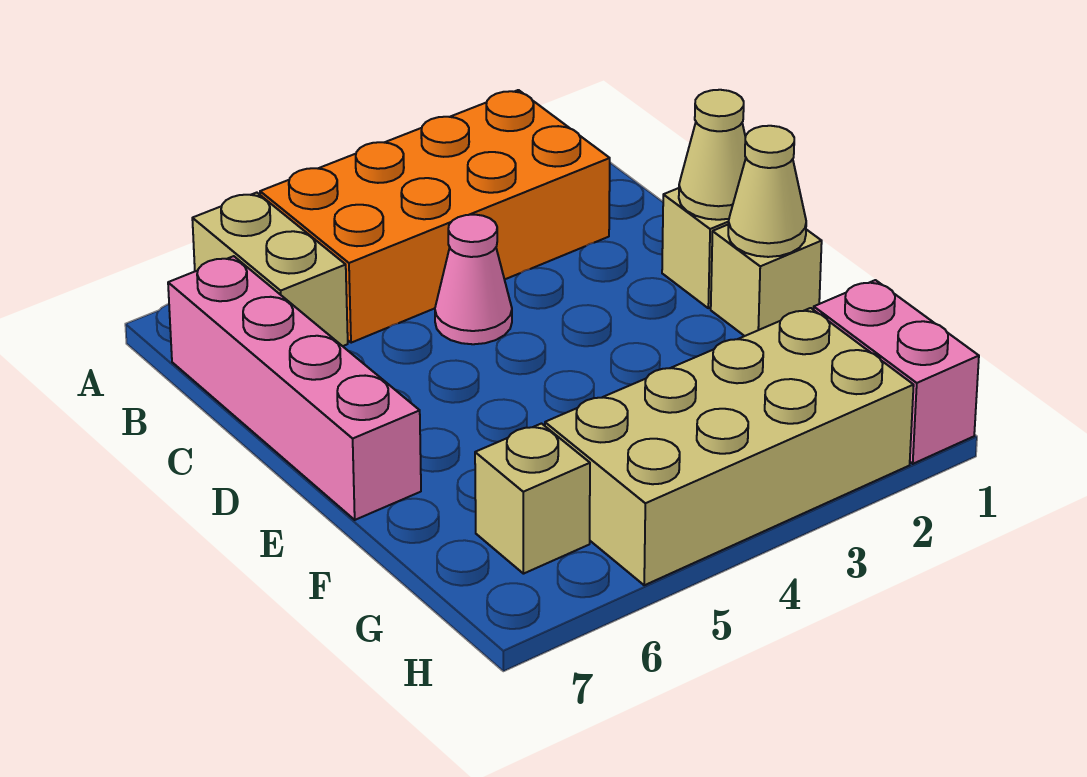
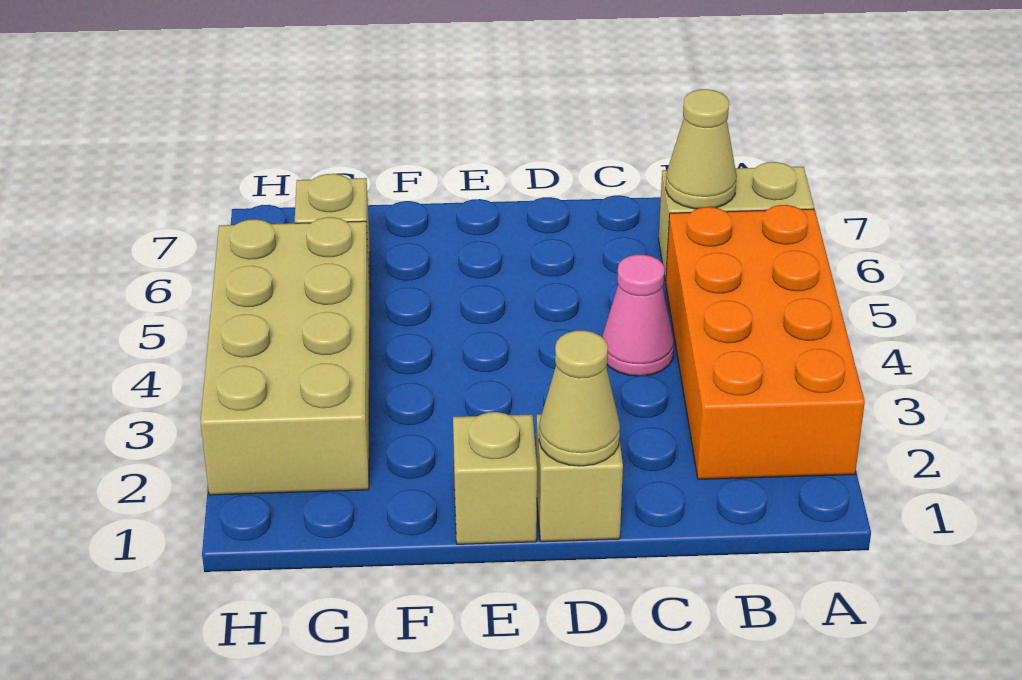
pink brick B7:E7 level 1 -> none
tan cone E1 level 2 -> tan cone B6 level 2
pink brick G1:H1 level 1 -> none

